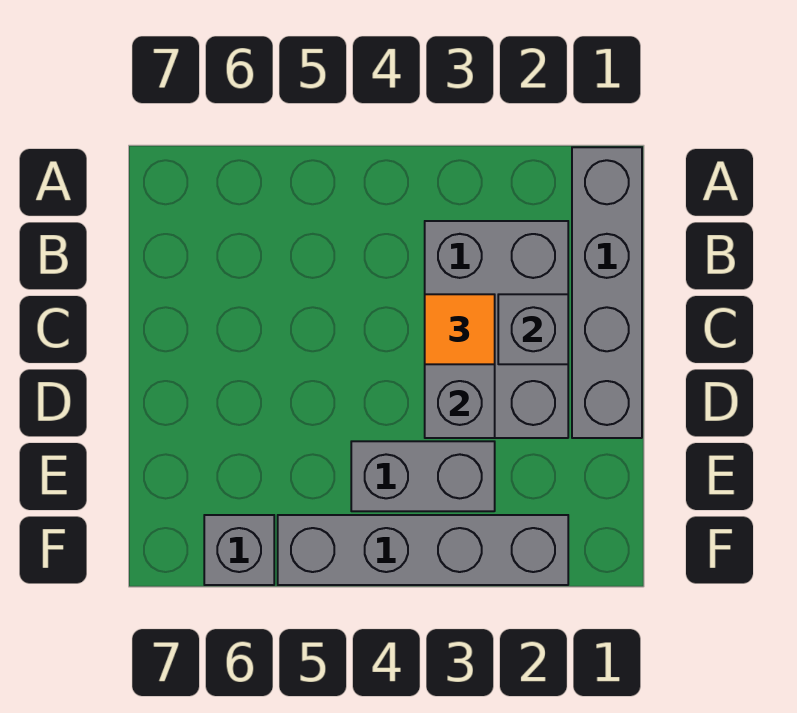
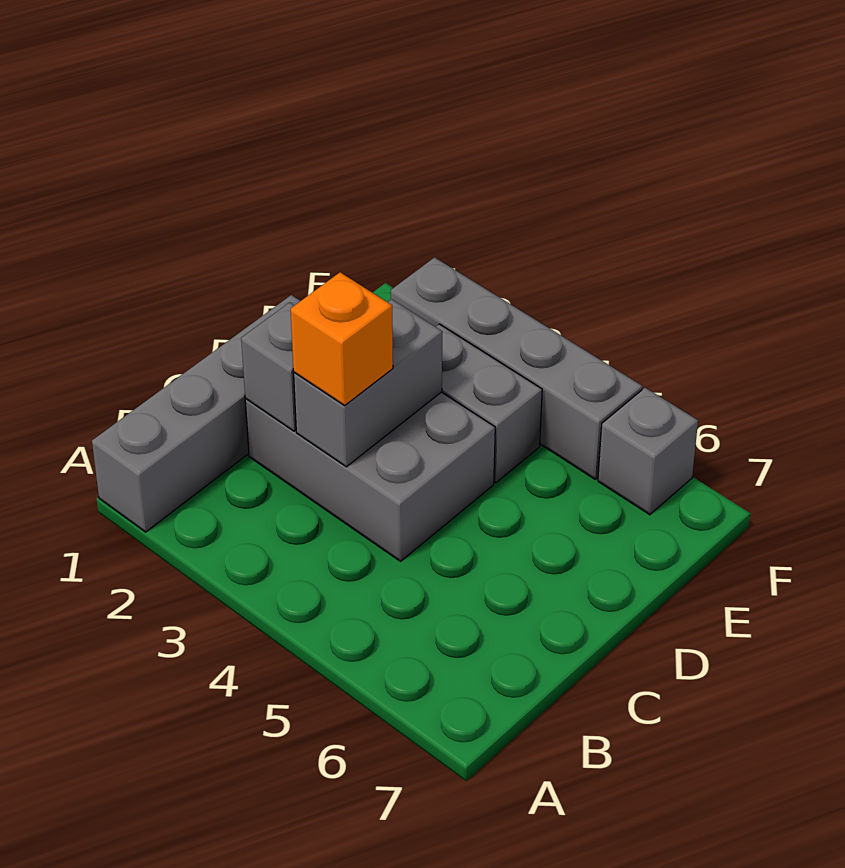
grey brick B2:D3 level 1 -> grey brick C2:D4 level 1
orange tile C3 level 3 -> orange brick C3 level 3

